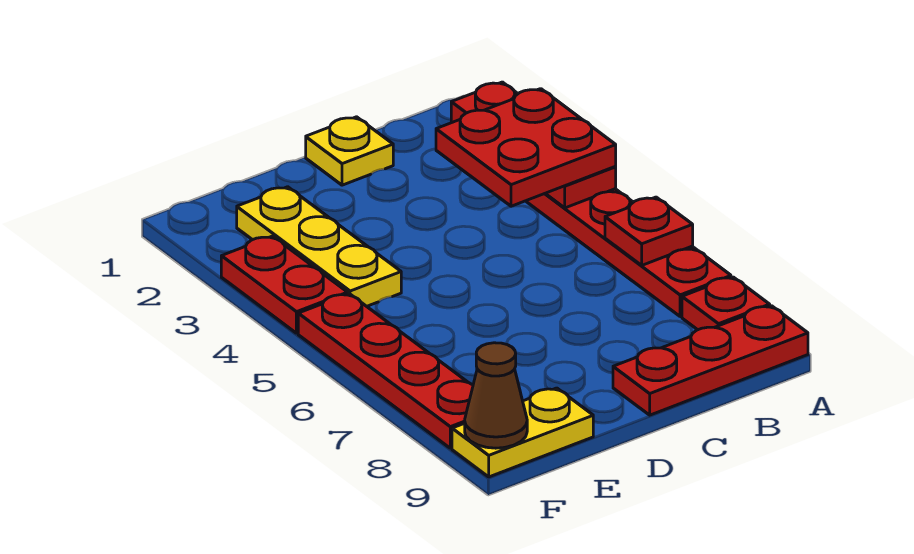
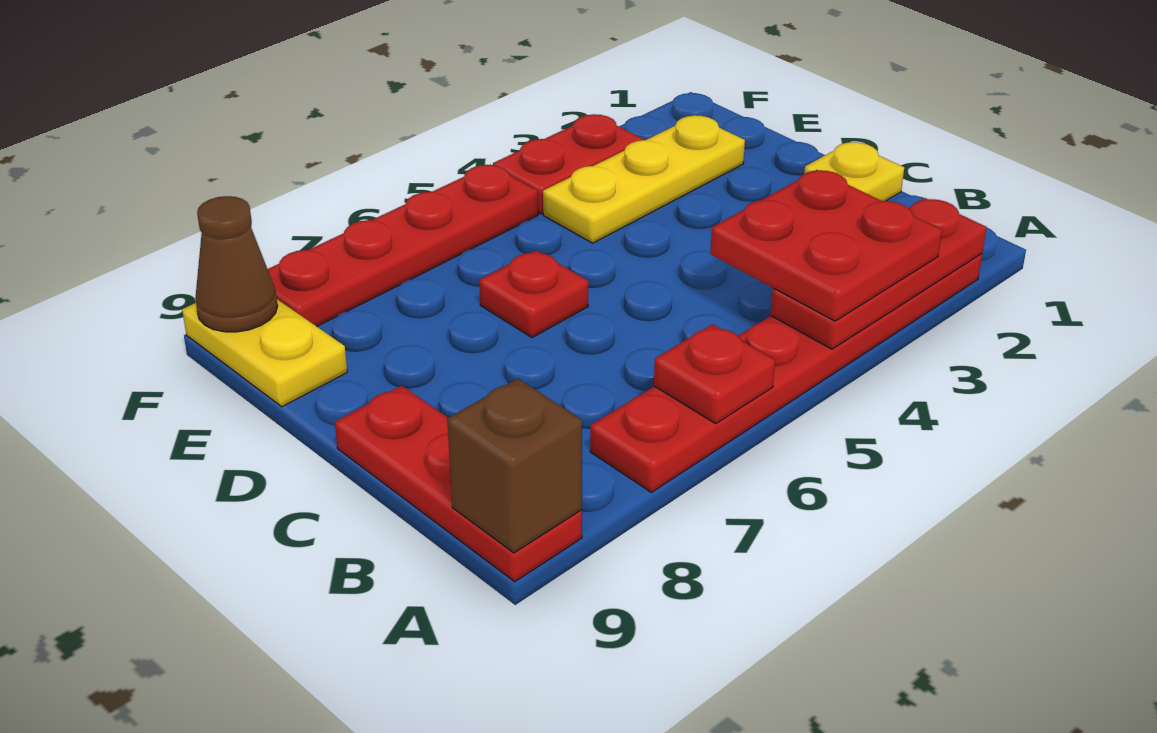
red plate A8 level 1 -> red plate D6 level 1
none -> brown brick A9 level 2

